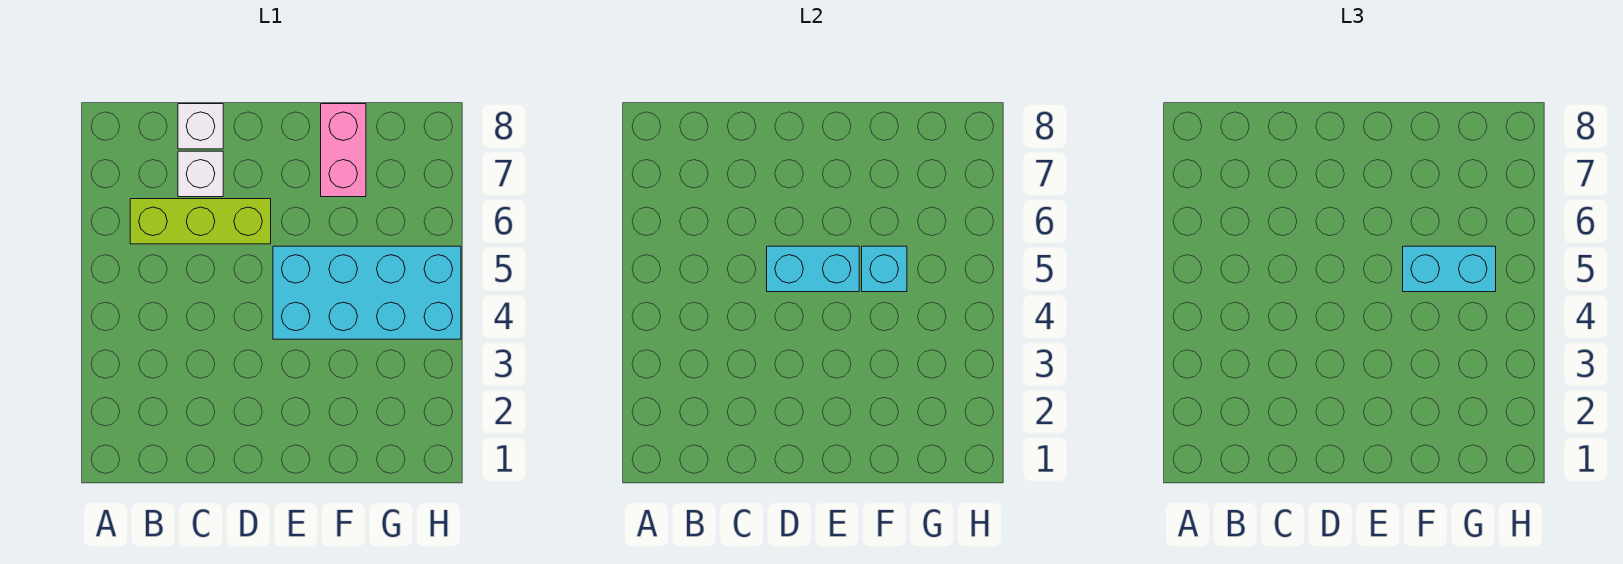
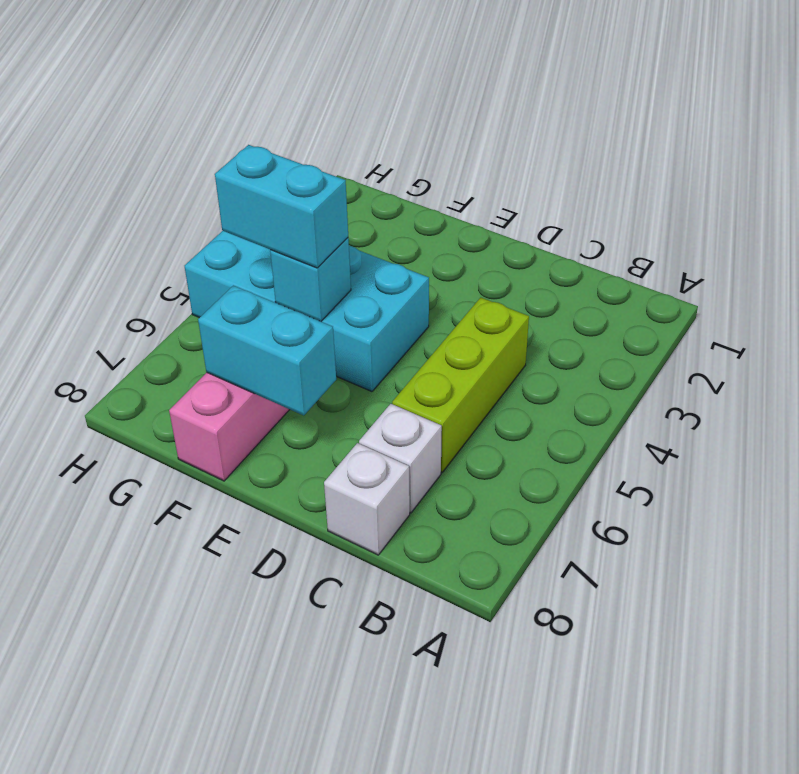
lime brick B6:D6 level 1 -> lime brick C4:C6 level 1
cyan brick D5:E5 level 2 -> cyan brick E7:F7 level 2

